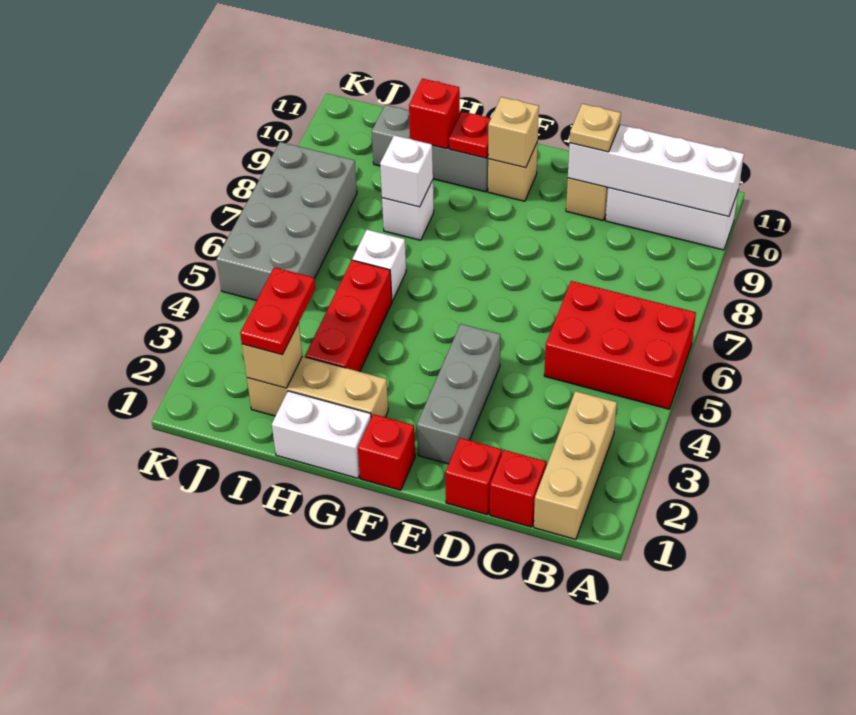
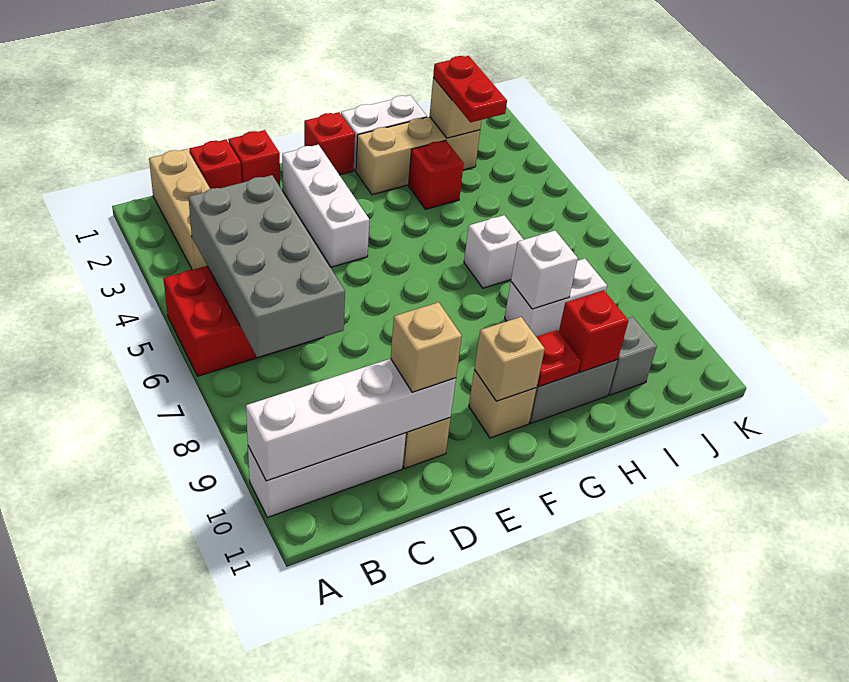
tan plate D10 level 3 -> tan brick D10 level 3
grey brick E2:E4 level 1 -> white brick E2:E4 level 1
red brick H3:H5 level 1 -> red brick H3 level 1
white brick H8 level 1 -> white brick H8:I8 level 1
grey brick J5:K8 level 1 -> grey brick B4:C7 level 2

